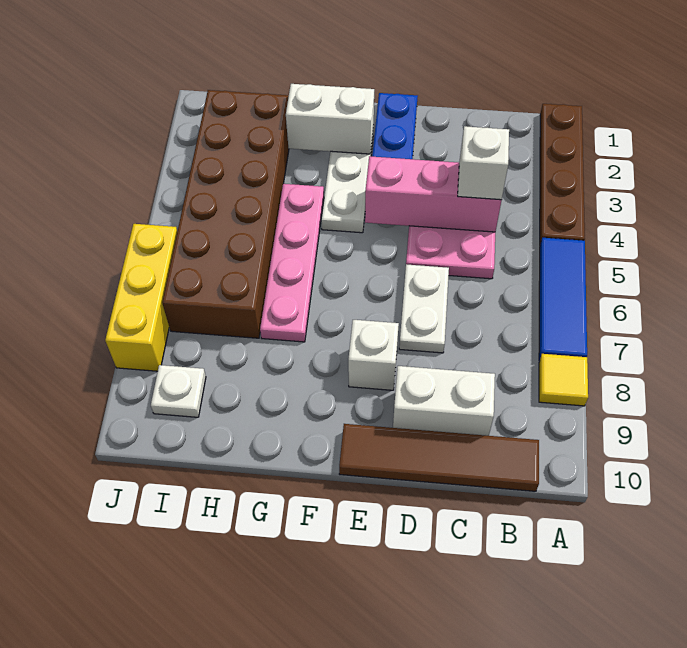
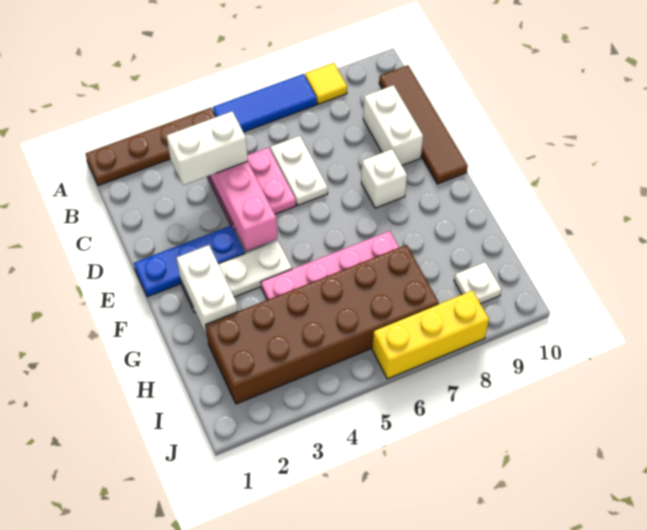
white brick C4 level 3 -> white brick C3:C4 level 3
white plate D6:D7 level 1 -> white plate C6:D6 level 1

